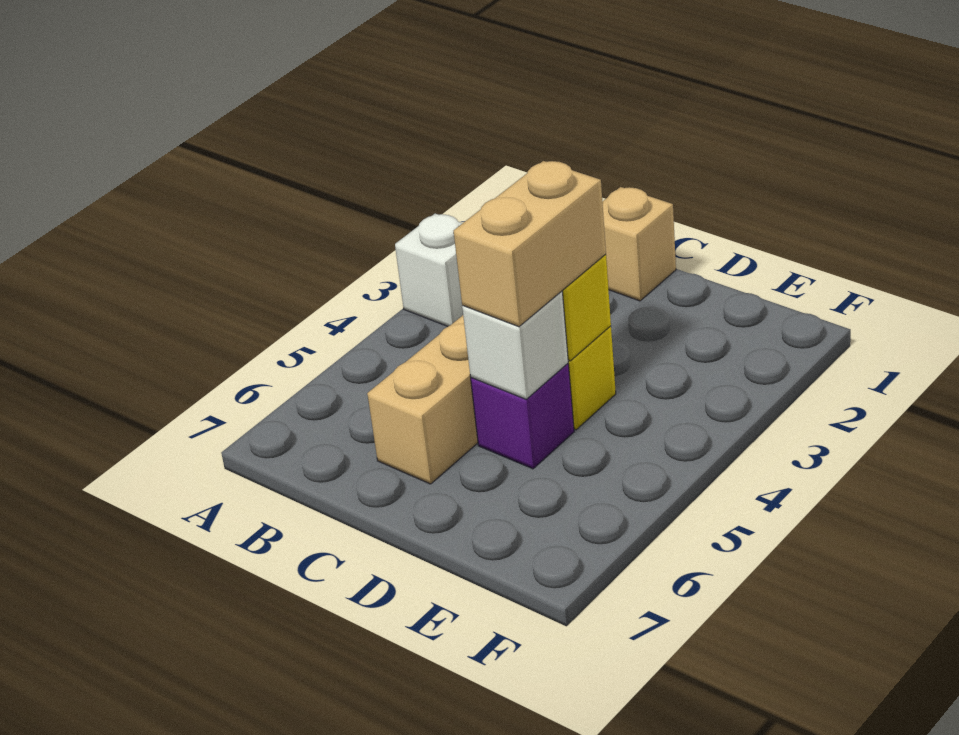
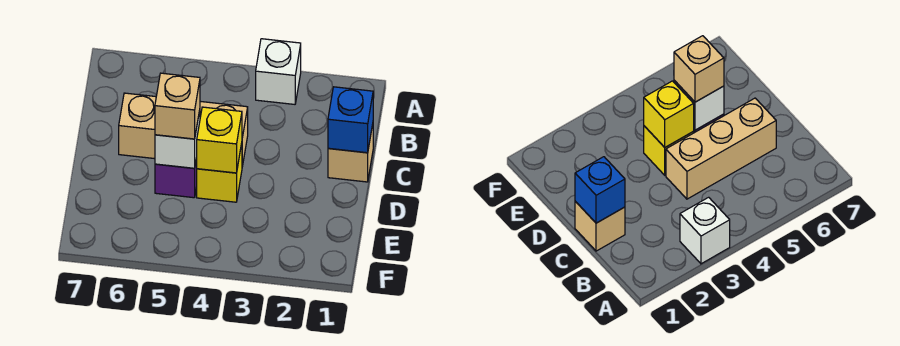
none -> blue brick C1 level 2
tan brick D4:D5 level 3 -> tan brick D5 level 3

